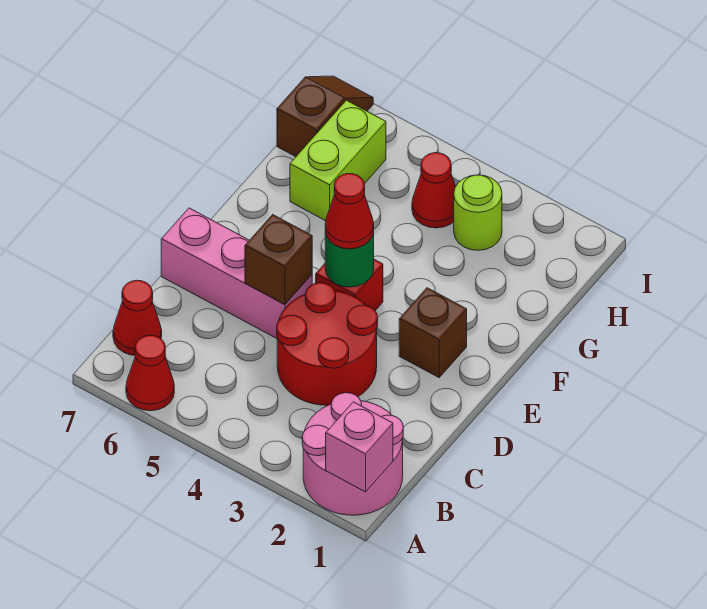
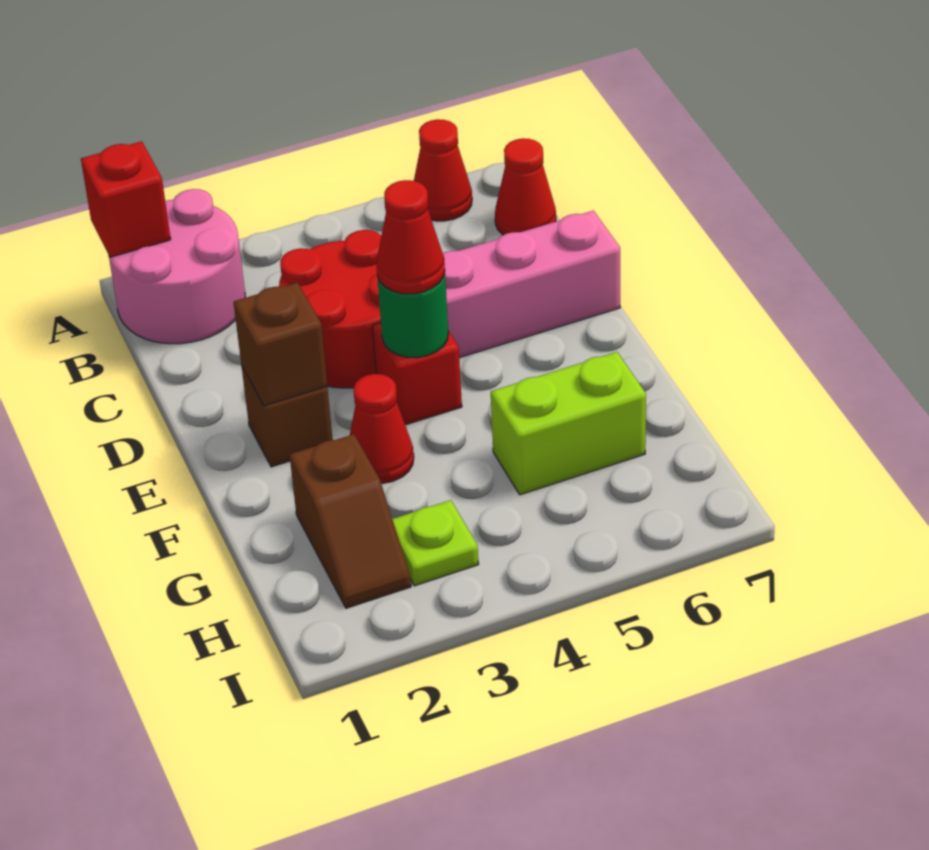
pink brick A1 level 2 -> red brick A1 level 2
brown brick D5 level 2 -> brown brick E2 level 2
lime brick G6:H6 level 1 -> lime brick G5:G6 level 1
lime round brick H3 level 1 -> lime plate H3 level 1
red cone H4 level 1 -> red cone F3 level 1
brown slope H7:I7 level 1 top H -> brown slope G2:H2 level 1 top G

